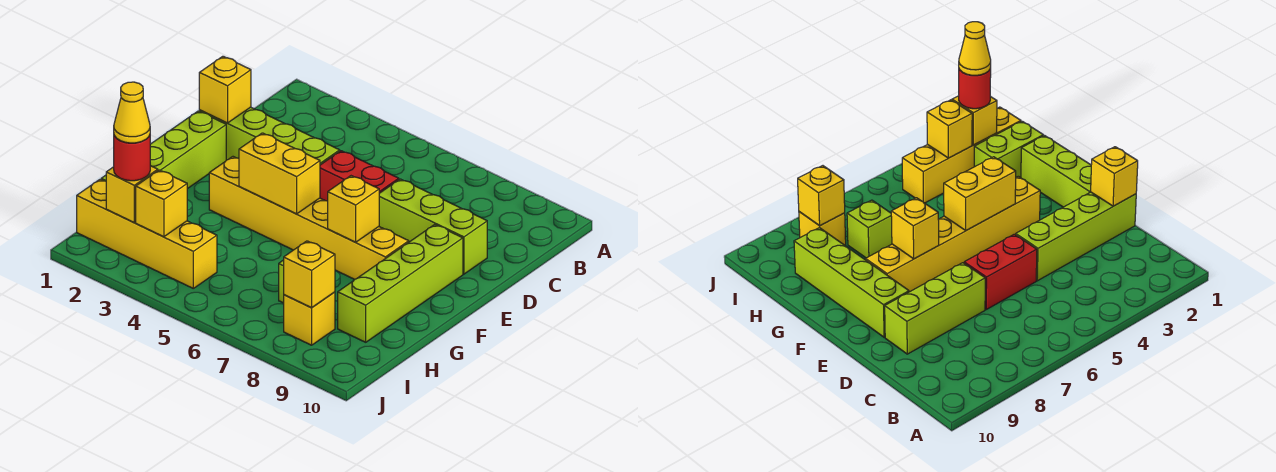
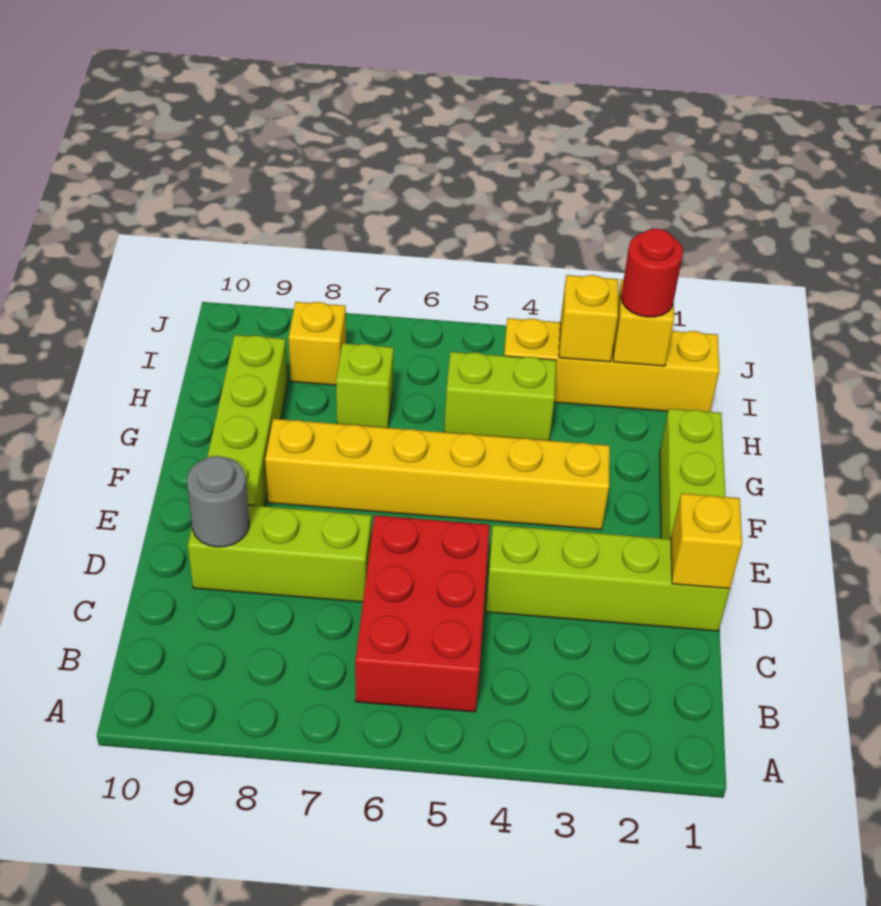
red brick D5:D6 level 1 -> red brick B5:D6 level 1
none -> grey round brick D9 level 2
yellow brick F4:F5 level 2 -> none
yellow brick F7 level 2 -> none
lime brick H1:H2 level 1 -> lime brick H4:H5 level 1
yellow cone I2 level 4 -> none
yellow brick I8 level 2 -> none

